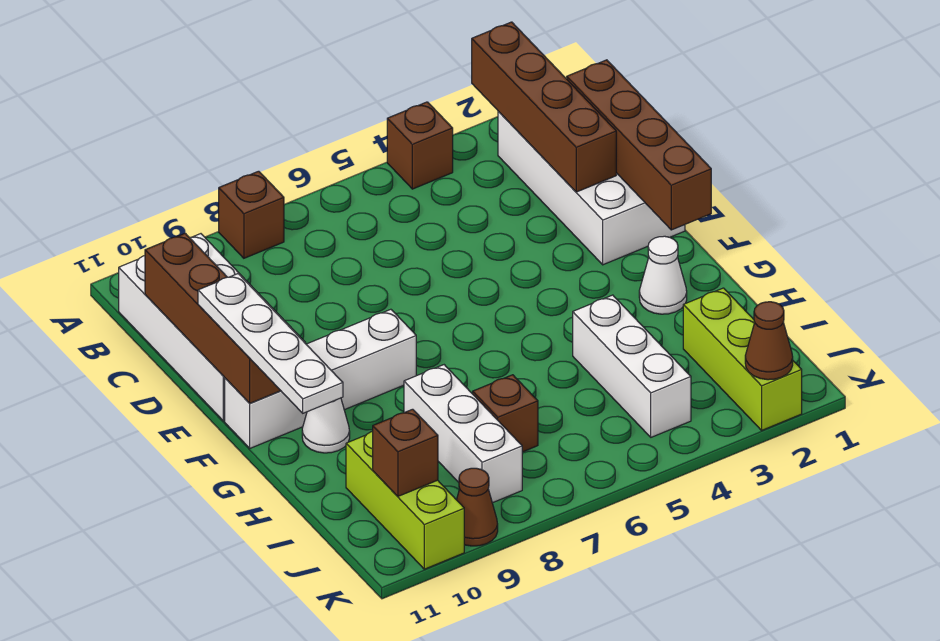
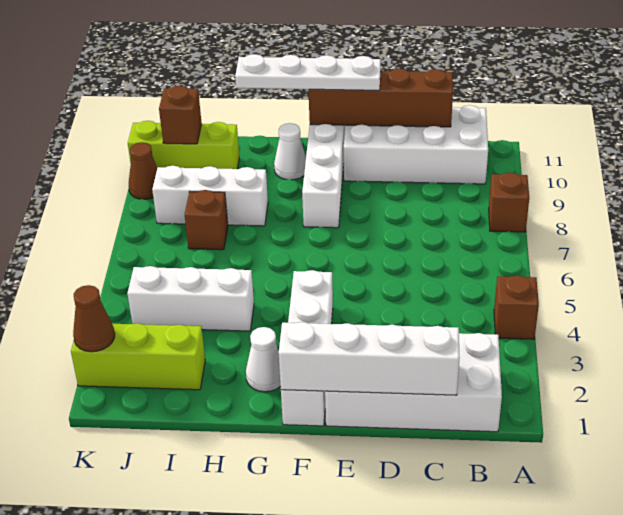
brown brick A2:D2 level 2 -> none
brown brick C1:F1 level 2 -> white brick C1:F1 level 2
none -> white brick F1:F4 level 1

